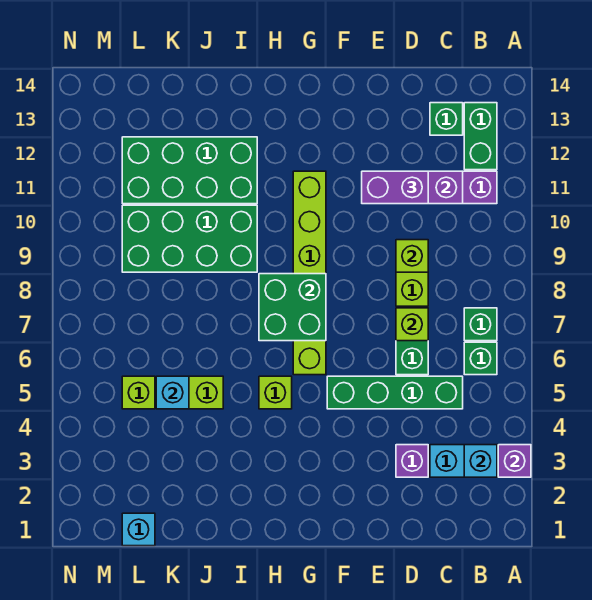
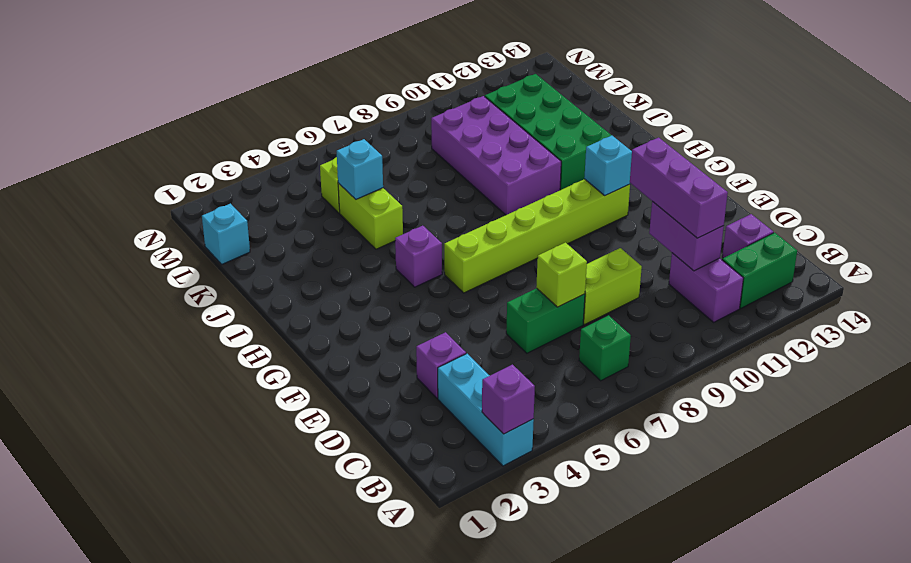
cyan brick B3 level 2 -> cyan brick G11 level 2
green brick B6 level 1 -> none
green brick C5:F5 level 1 -> none
green brick C13 level 1 -> purple brick C13 level 1
lime brick D9 level 2 -> none
purple brick D11:E11 level 3 -> purple brick C11:E11 level 3
green brick G7:H8 level 2 -> none
lime brick H5 level 1 -> purple brick H5 level 1
green brick I9:L10 level 1 -> purple brick I9:L10 level 1

